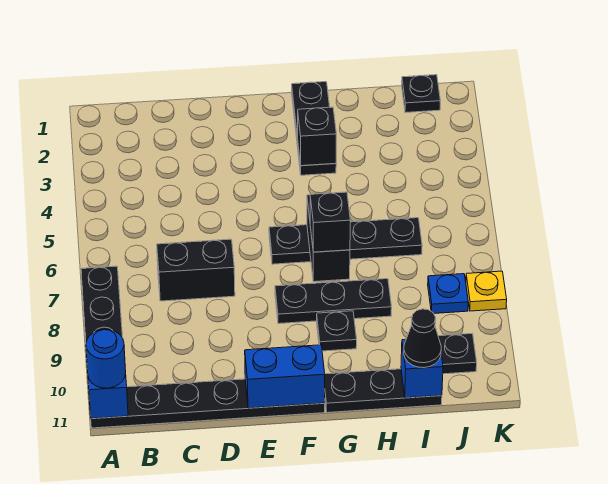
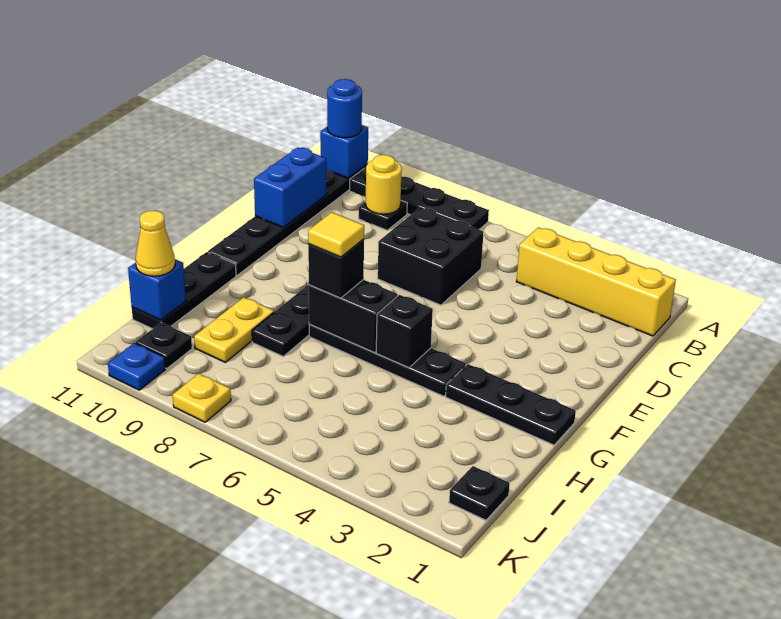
none -> yellow brick B1:B4 level 1
none -> yellow round brick B9 level 2
black brick C7:D7 level 1 -> black brick C6:D7 level 1
blue brick E11:F11 level 2 -> blue brick C11:D11 level 2
black plate F6:I6 level 1 -> black plate G4:G7 level 1
black brick G3 level 2 -> black brick G5 level 2
none -> yellow tile G7 level 4
black plate G9 level 1 -> black plate B9 level 1
none -> yellow plate H9:I9 level 1
black cone I11 level 3 -> yellow cone I11 level 3
blue plate J8 level 1 -> blue plate K10 level 1

